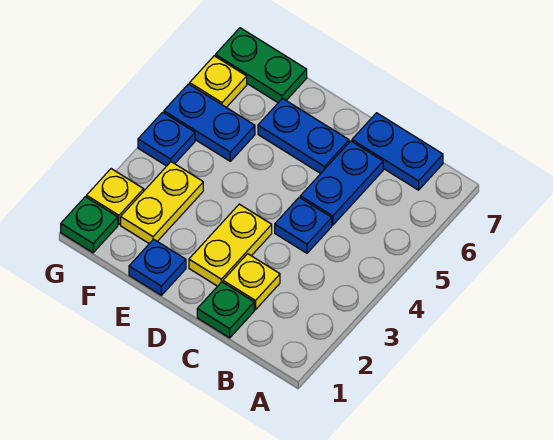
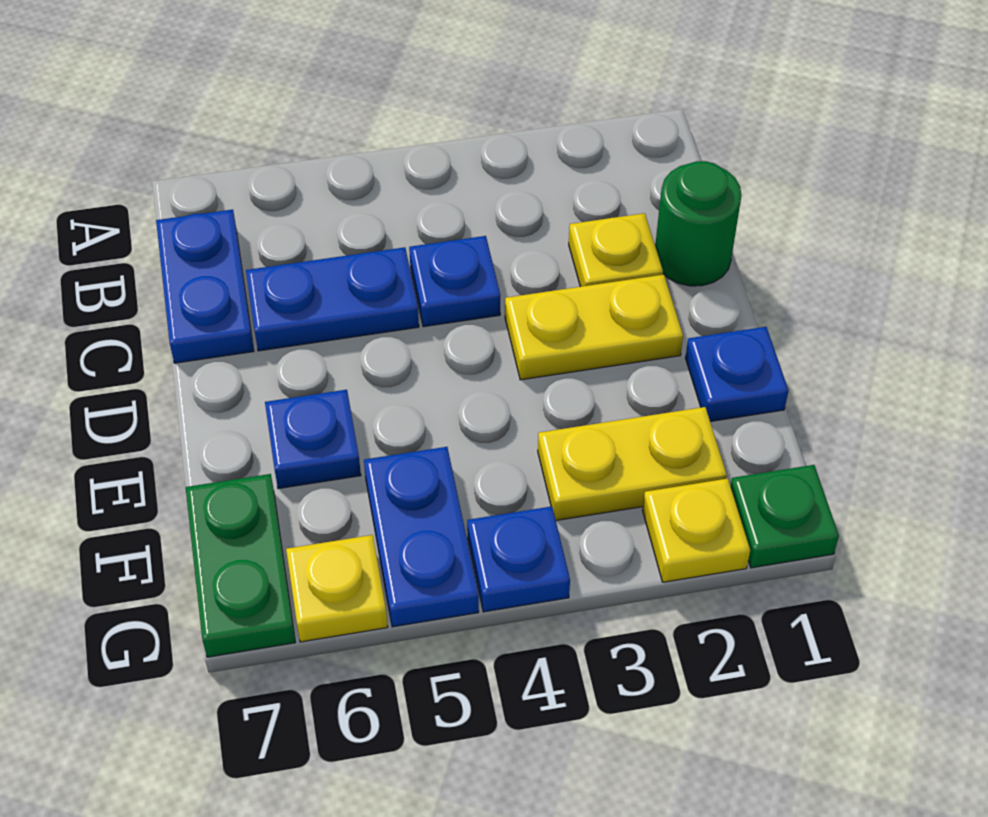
green plate C1 level 1 -> green round brick C1 level 1
blue plate D6:E6 level 1 -> blue plate E6 level 1

